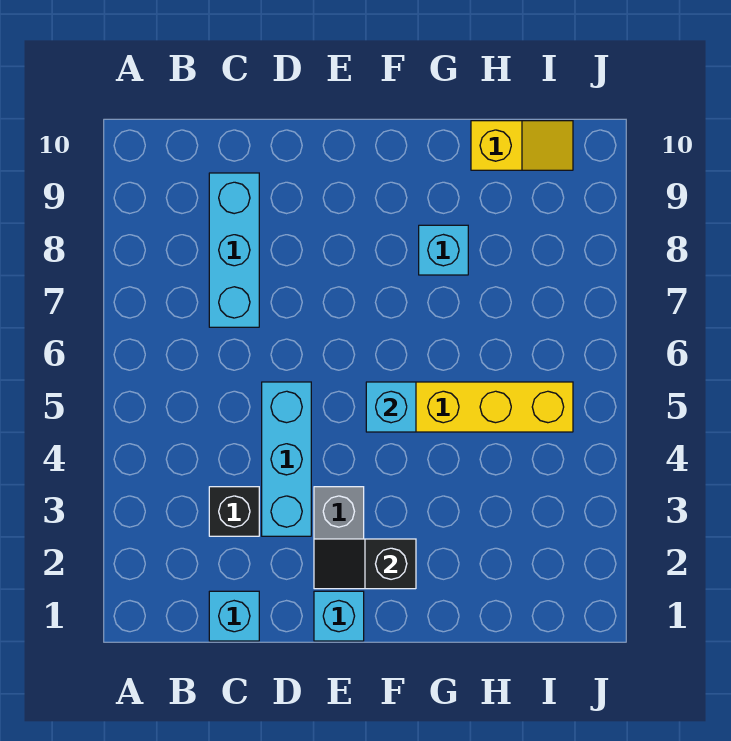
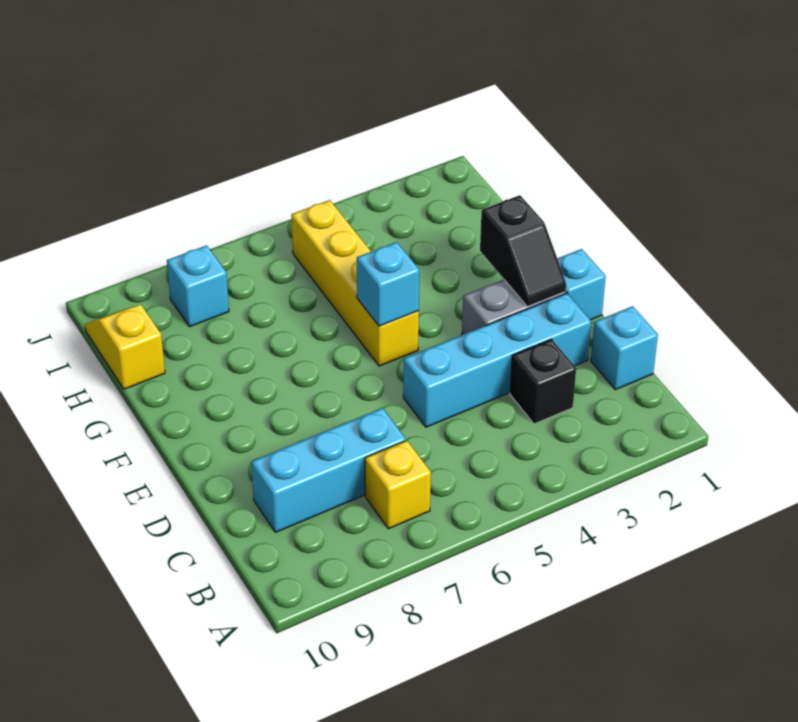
none -> yellow brick B7 level 1
cyan brick D3:D5 level 1 -> cyan brick D2:D5 level 1
cyan brick G8 level 1 -> cyan brick I8 level 1

